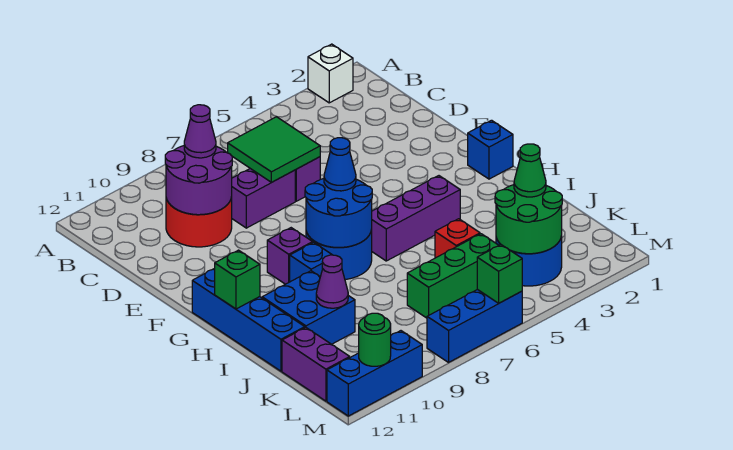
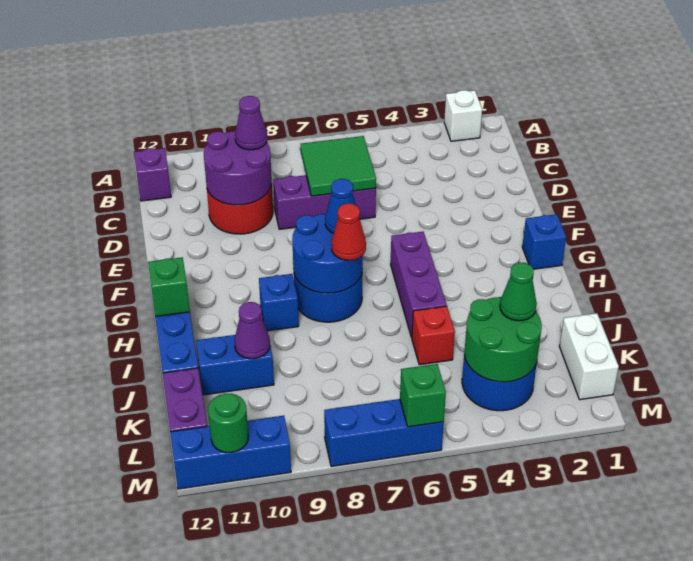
purple brick G9 level 1 -> purple brick B12 level 1
purple brick H4:H6 level 1 -> purple brick G5:I5 level 1
none -> red cone H7 level 3
blue brick I10:J11 level 1 -> blue brick J10:J11 level 1
none -> white brick K1:L1 level 1
green brick K5:K7 level 1 -> none

